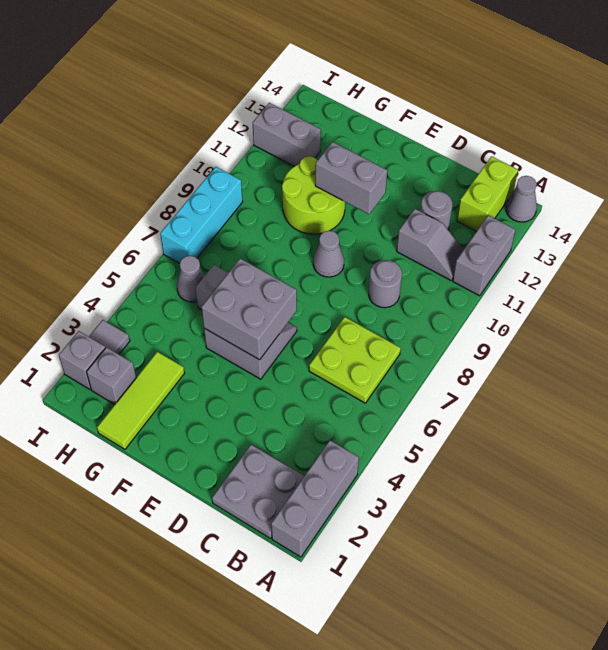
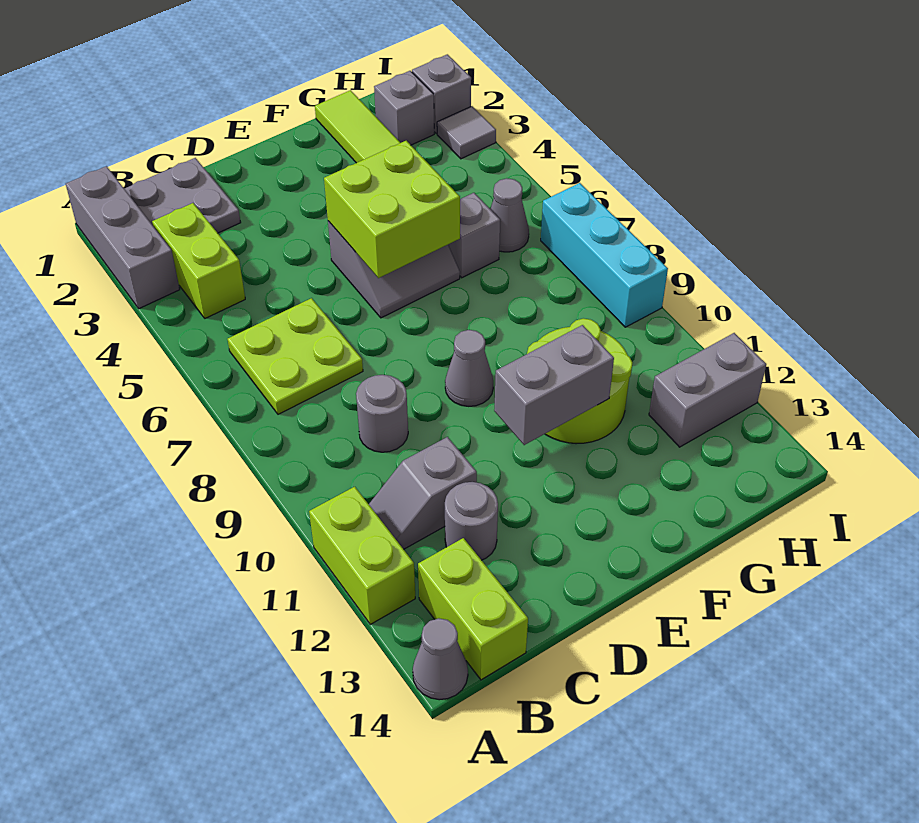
grey brick A11:A12 level 1 -> lime brick A11:A12 level 1
none -> lime brick B3:B4 level 1
grey brick E5:F6 level 2 -> lime brick E5:F6 level 2

